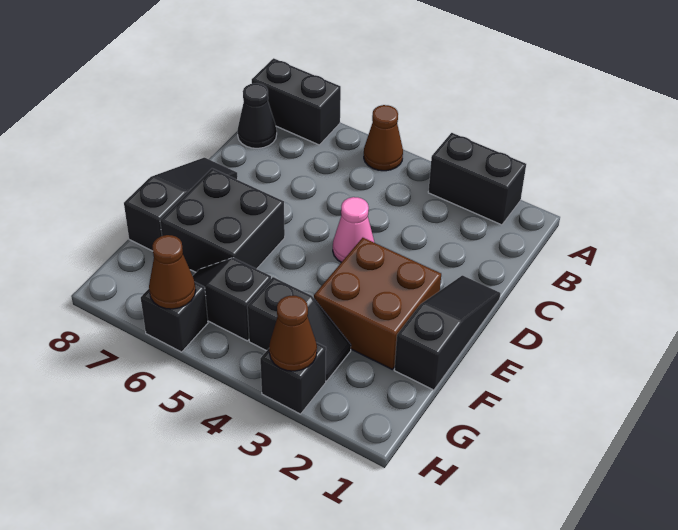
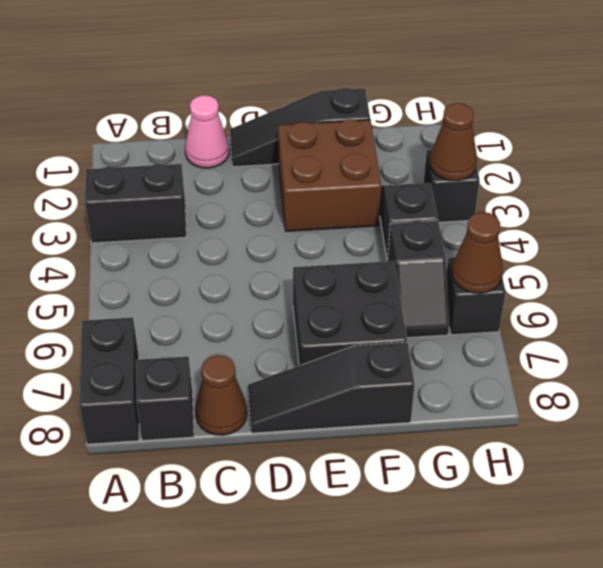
black brick A2:A3 level 1 -> black brick A3:B3 level 1
brown cone A5 level 1 -> brown cone C8 level 1
black cone B8 level 1 -> black brick B8 level 1
pink cone D4 level 1 -> pink cone C1 level 1

